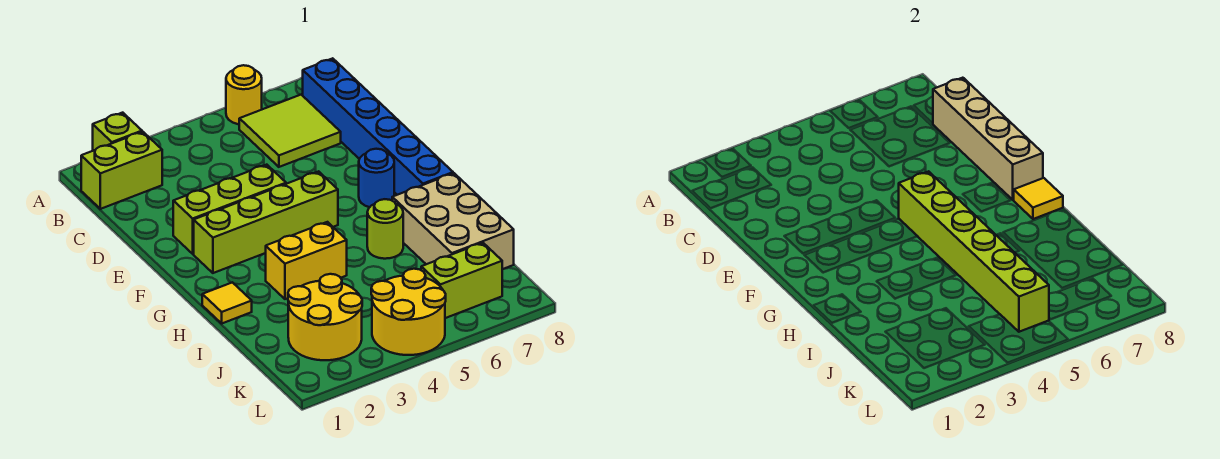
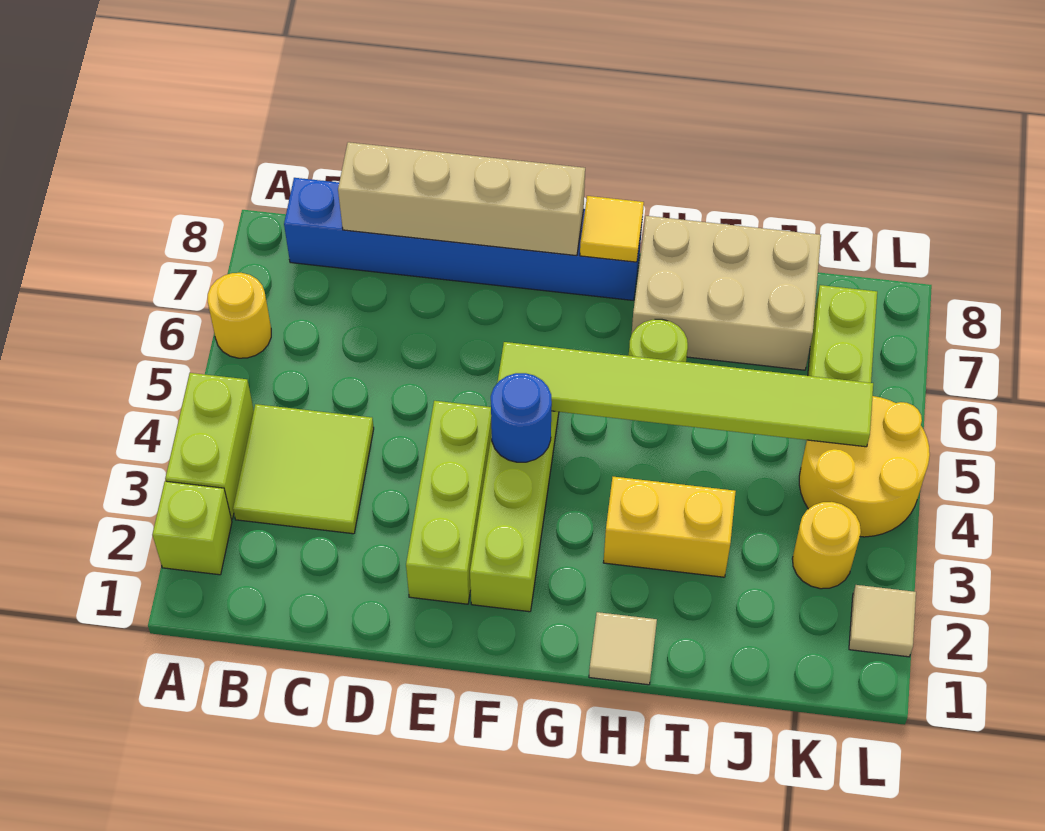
lime brick B1:B2 level 1 -> lime brick A3:A4 level 1
lime tile B6:C7 level 1 -> lime tile B3:C4 level 1
lime brick F5:K5 level 2 -> lime tile F5:K5 level 2
blue round brick F7 level 1 -> blue round brick F4 level 2
yellow tile H1 level 1 -> tan tile H1 level 1
yellow brick H3:H4 level 1 -> yellow brick H3:I3 level 1
yellow round brick J2:K3 level 1 -> yellow round brick K3 level 1
none -> tan tile L2 level 1

